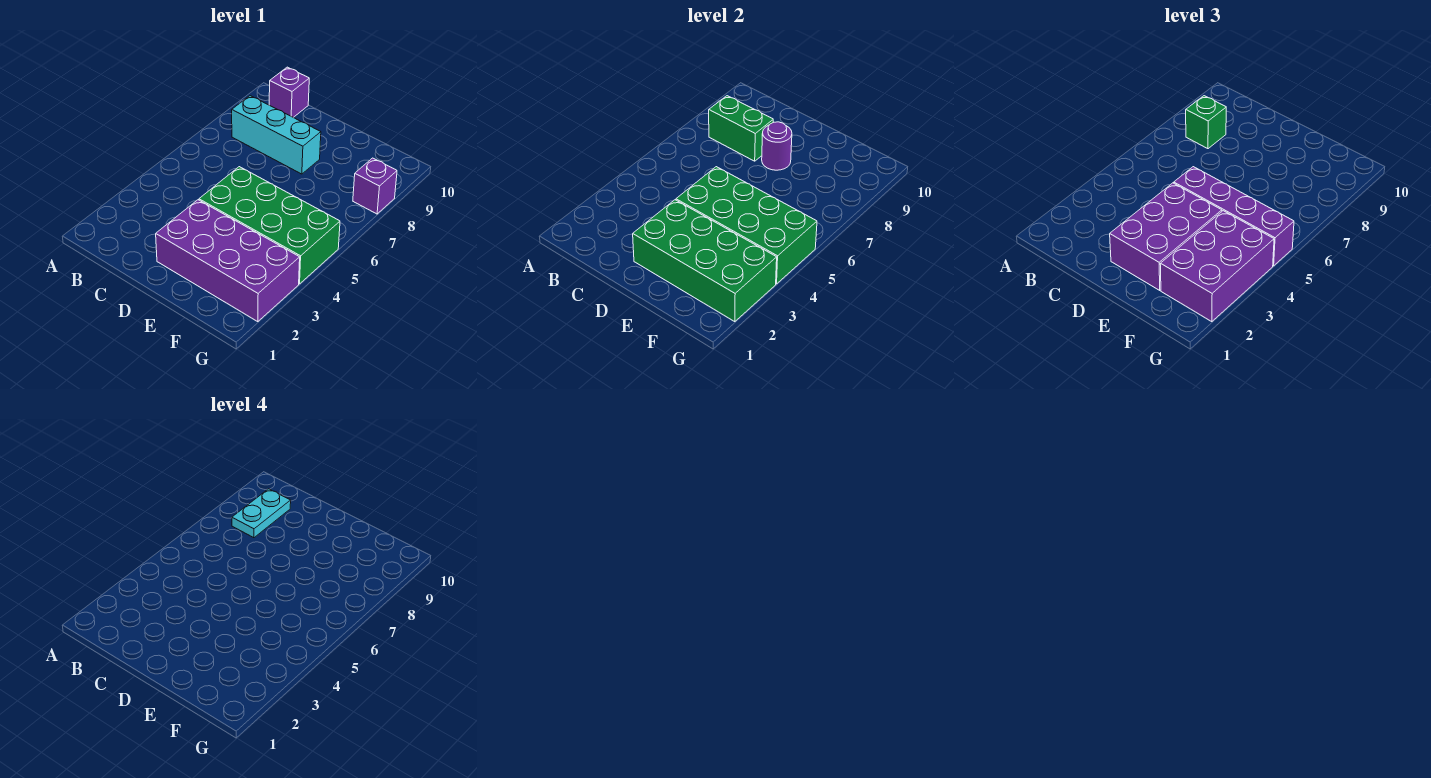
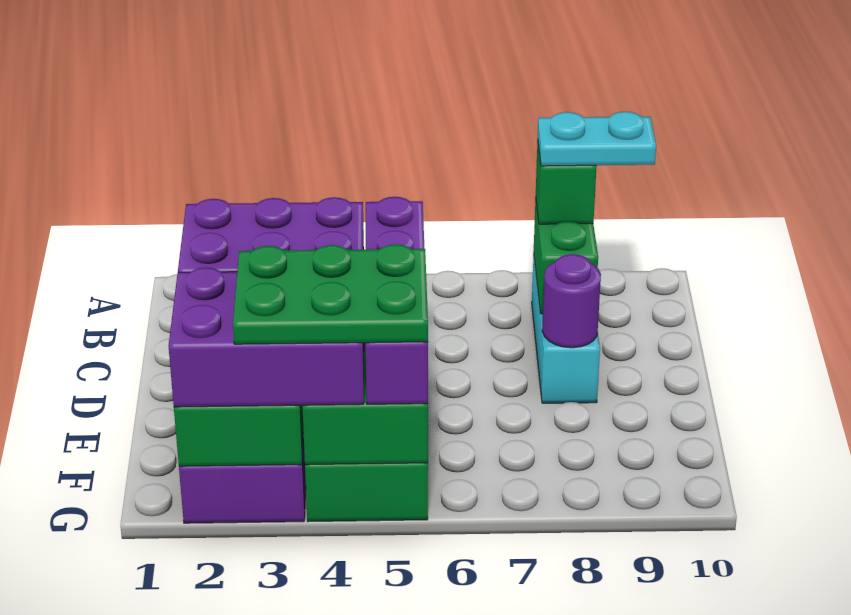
purple brick B10 level 1 -> none
none -> green plate F3:G5 level 4
purple brick G8 level 1 -> none

